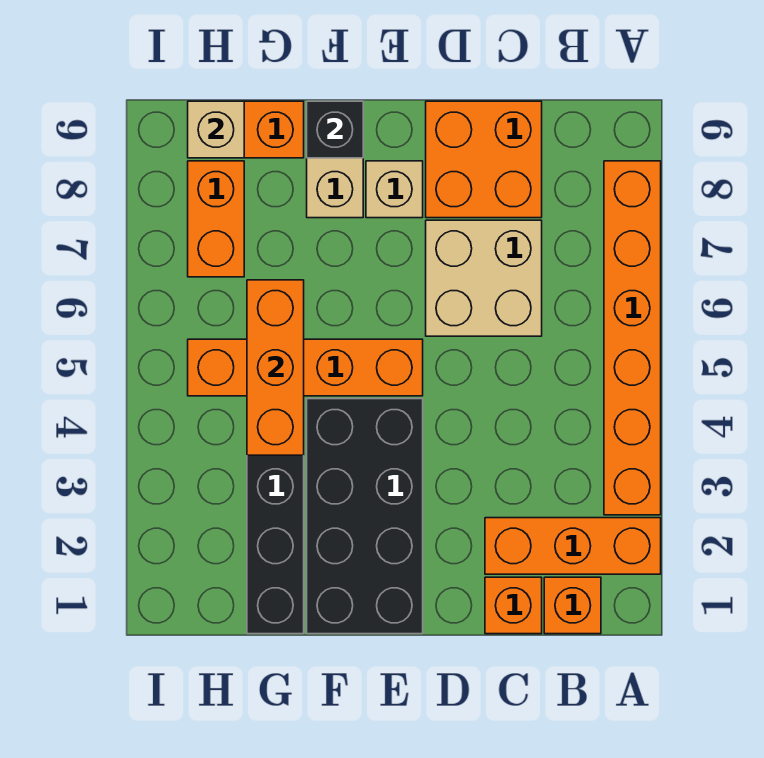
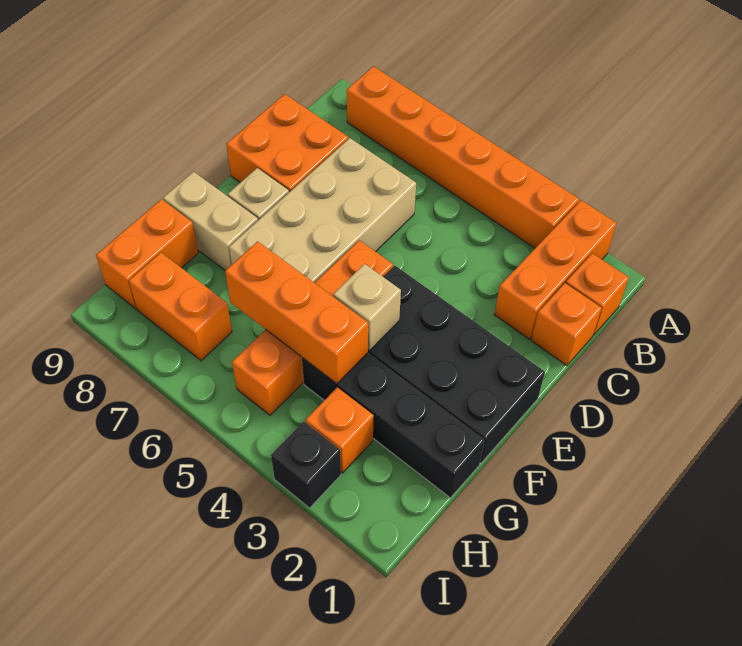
tan brick C6:D7 level 1 -> tan brick C6:F7 level 1
black brick F9 level 2 -> black brick I3 level 1
none -> orange brick H3 level 1
tan brick H9 level 2 -> tan brick F4 level 2

